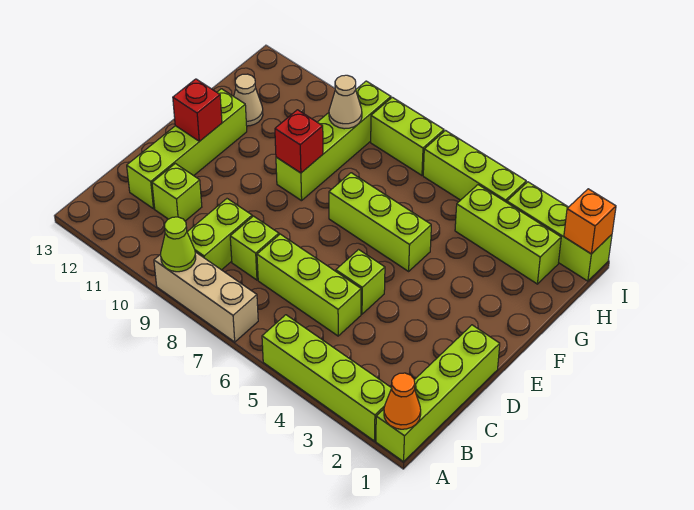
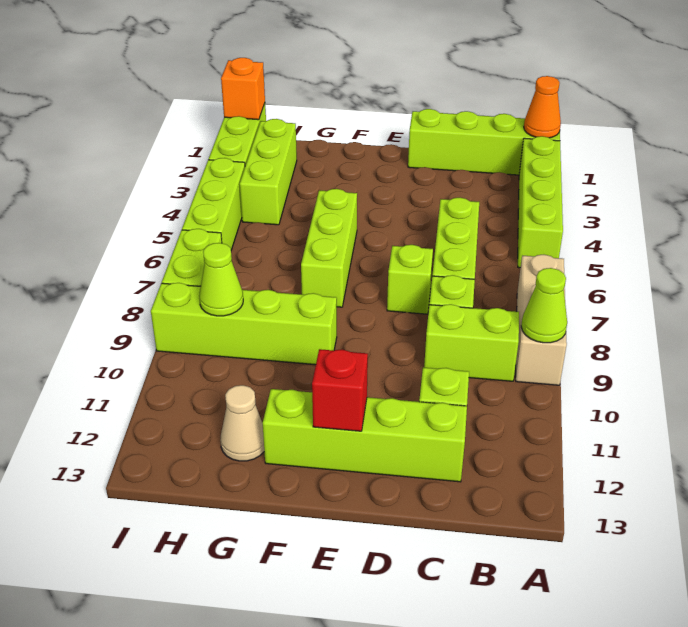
lime brick D5 level 1 -> lime brick D7 level 1
red brick F9 level 2 -> none
tan cone H9 level 2 -> lime cone H9 level 2

